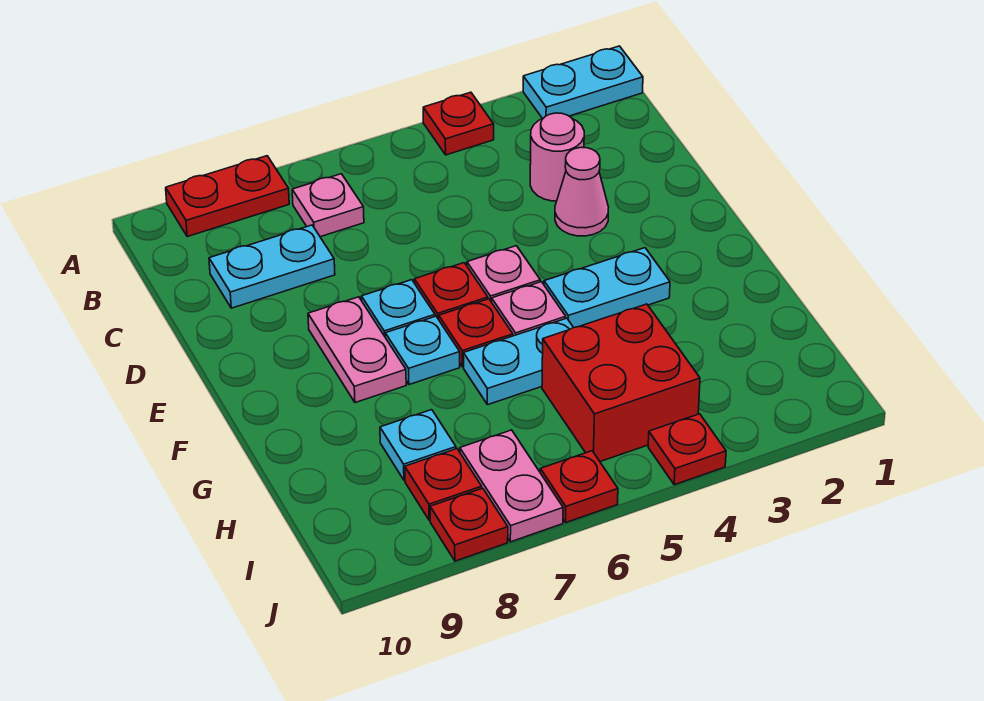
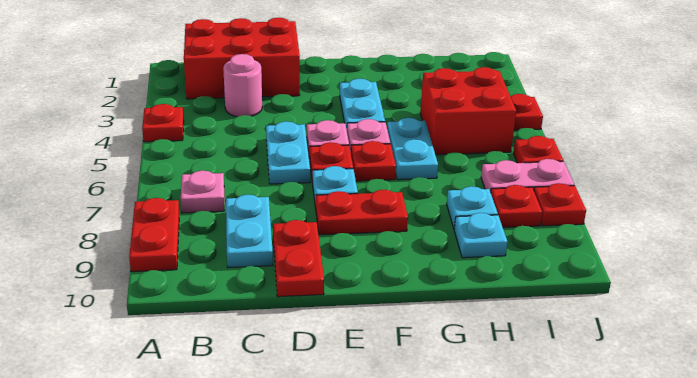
cyan plate A1:A2 level 1 -> cyan plate D5:D6 level 1
none -> red brick B1:D2 level 1
pink cone D3 level 1 -> none
none -> red plate D9:D10 level 1
pink plate E8:F8 level 1 -> red plate E8:F8 level 1
cyan plate F7 level 1 -> cyan plate H9 level 1

